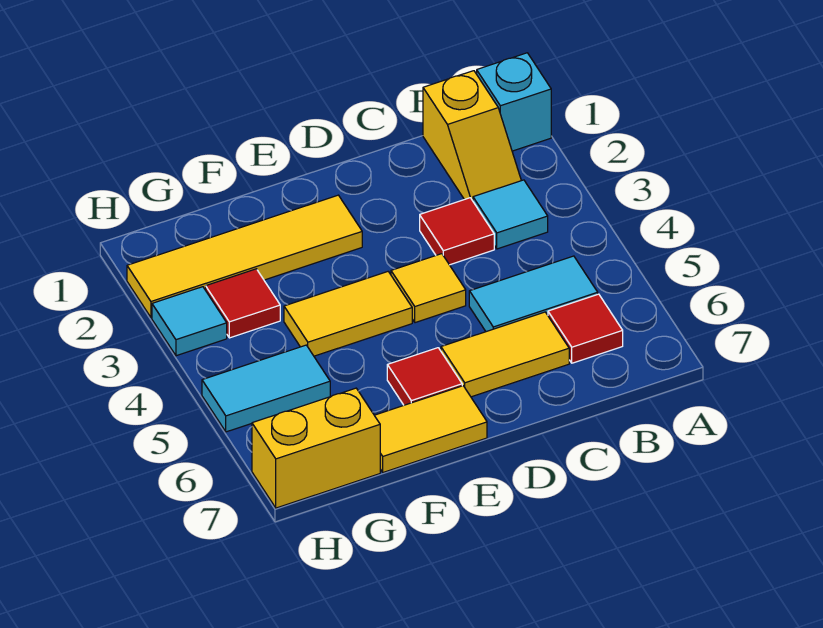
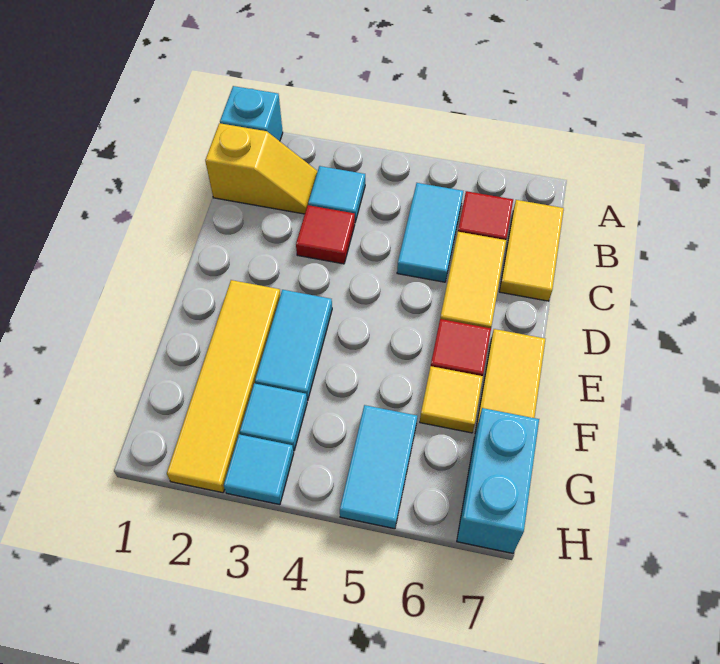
yellow tile D4 level 1 -> yellow tile F6 level 1
none -> cyan tile E3:F3 level 1
yellow tile E4:F4 level 1 -> yellow tile B7:C7 level 1
red tile G3 level 1 -> cyan tile G3 level 1
yellow brick G7:H7 level 1 -> cyan brick G7:H7 level 1

